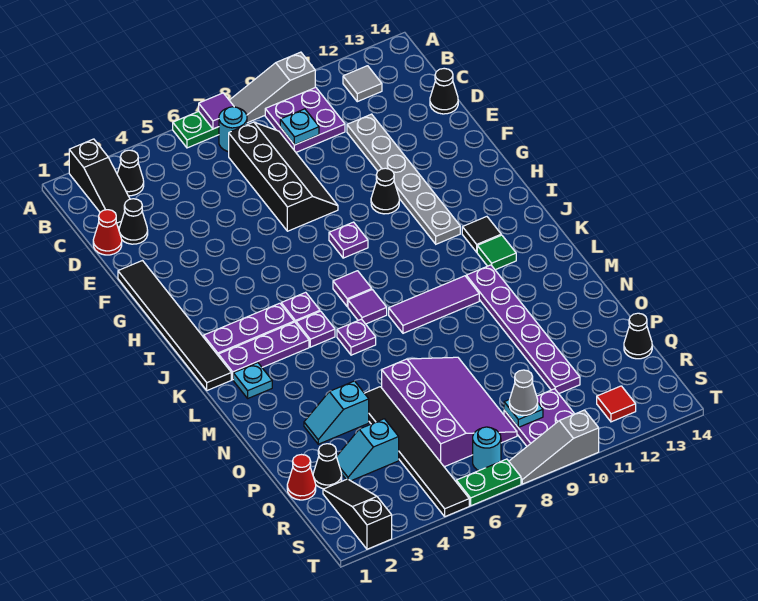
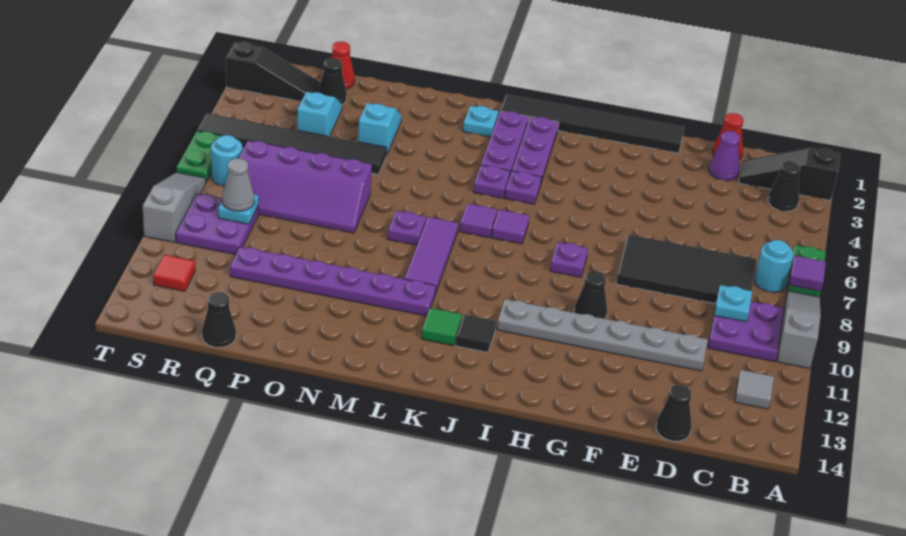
black slope C7:F8 level 1 top 7 -> black tile C7:F8 level 1
black cone D2 level 1 -> purple cone D2 level 1
purple plate L6 level 1 -> purple plate M8 level 1
purple slope O6:R8 level 1 top 6 -> purple slope O7:R8 level 1 top 7

